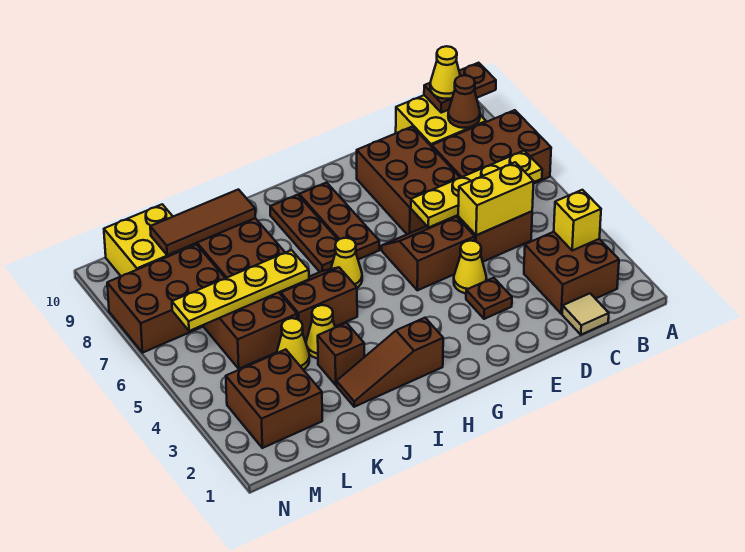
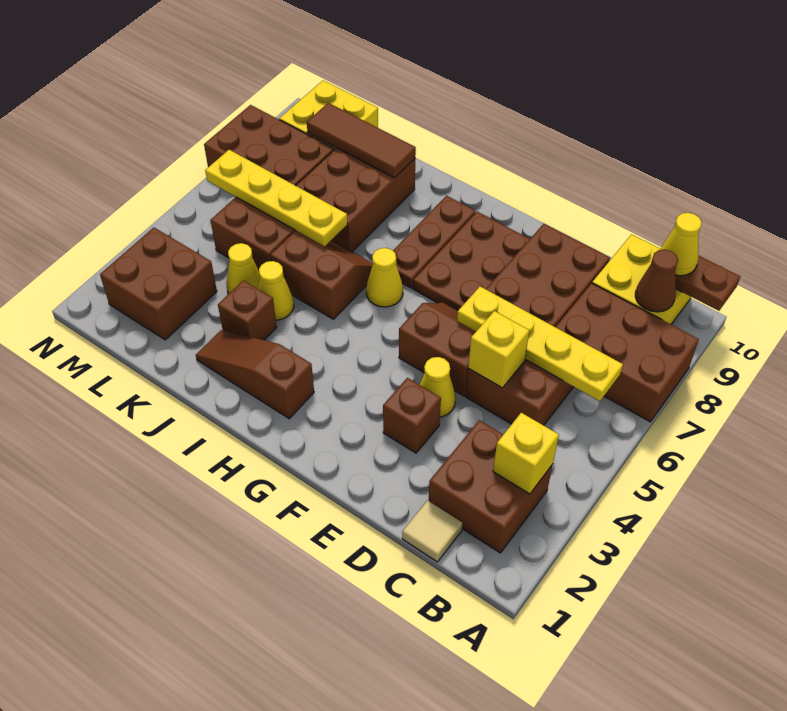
yellow brick C5:D5 level 2 -> yellow brick D5 level 2
brown plate E3 level 1 -> brown brick E3 level 1
brown plate G7:G9 level 1 -> brown plate F7:G9 level 1

